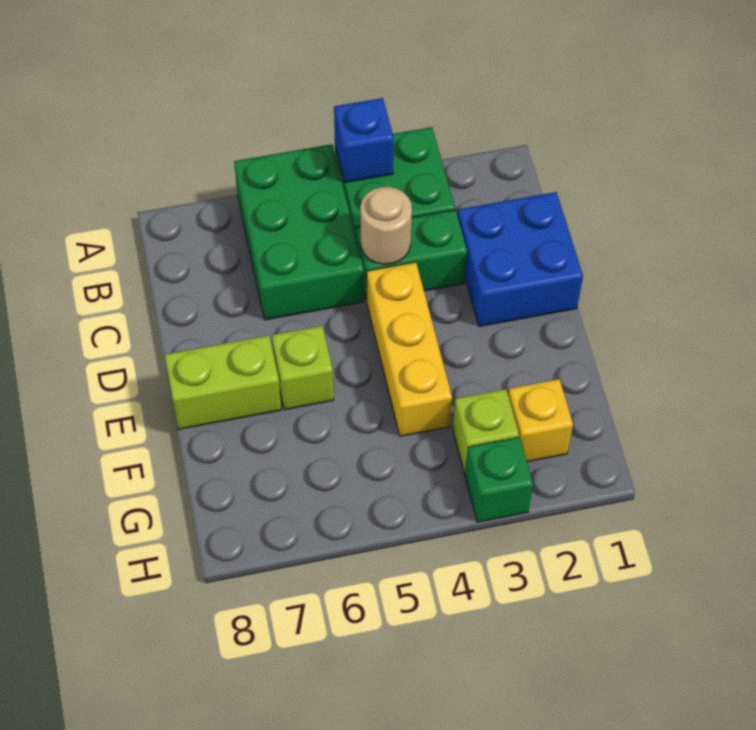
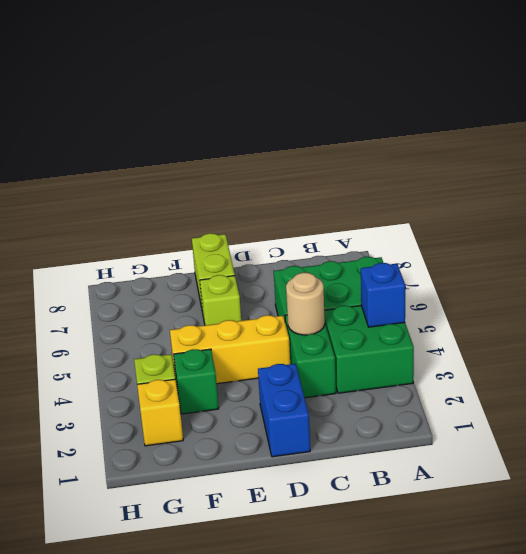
blue brick C1:D2 level 1 -> blue brick D1:D2 level 1
green brick H3 level 1 -> green brick F3 level 1

